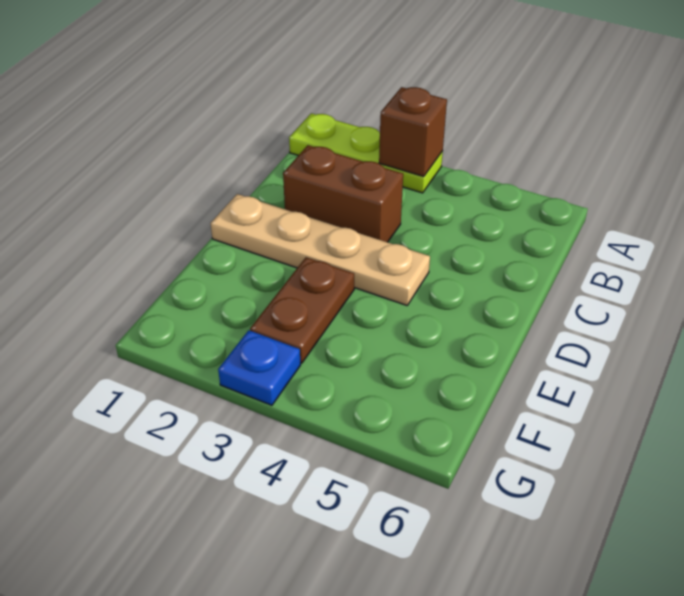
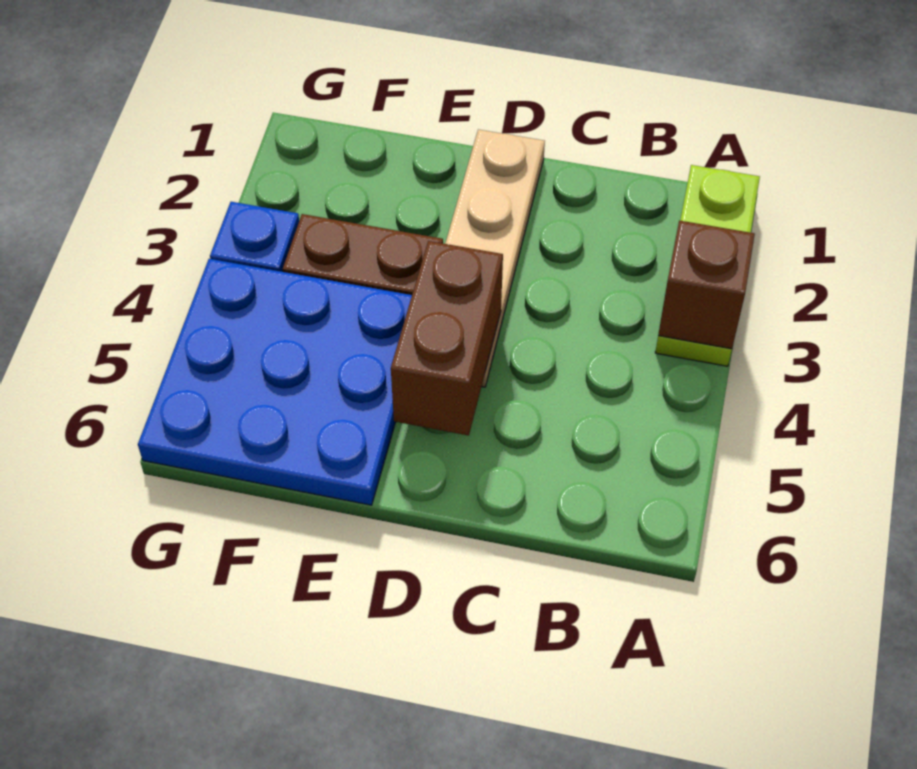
brown brick C2:C3 level 1 -> brown brick D4:D5 level 2
none -> blue plate E4:G6 level 1

